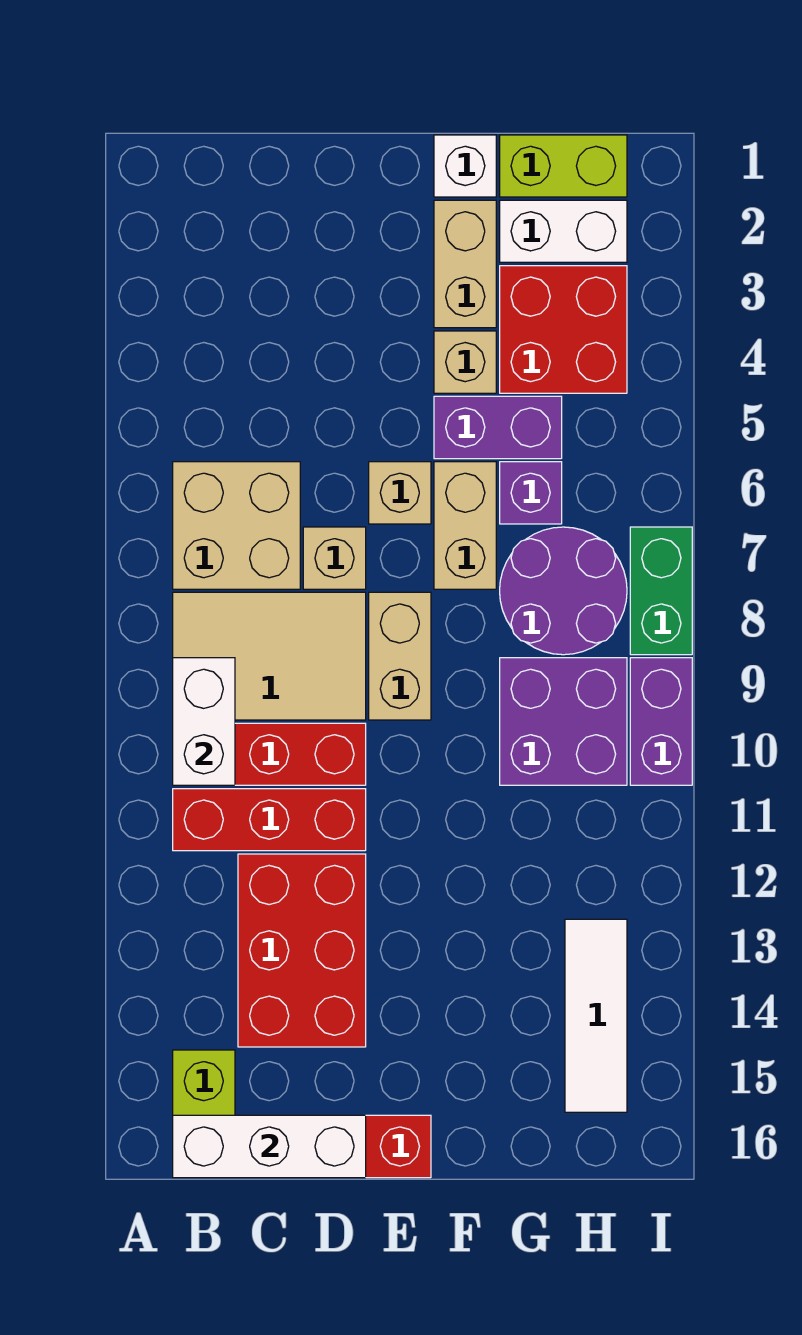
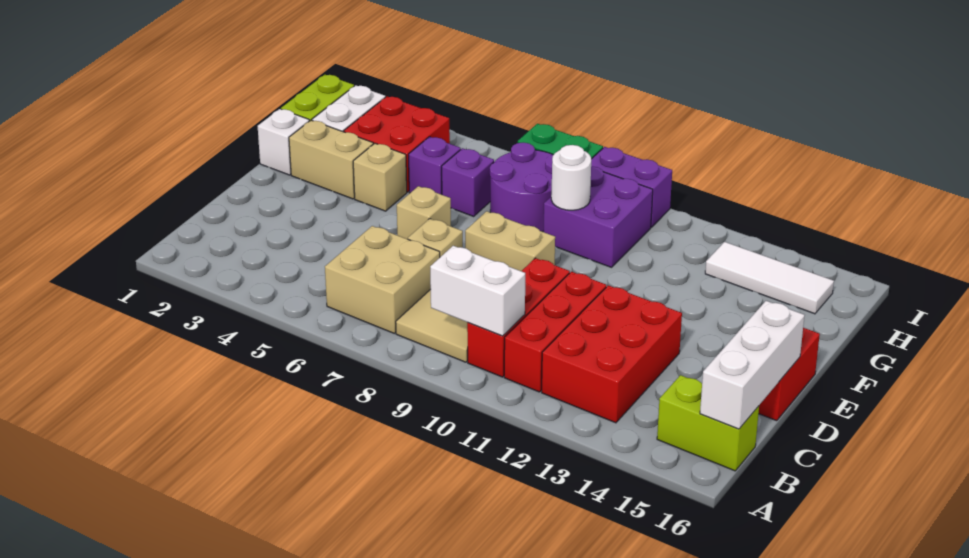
red brick C12:D14 level 1 -> red brick B12:D13 level 1
purple brick F5:G5 level 1 -> purple brick G5 level 1
tan brick F6:F7 level 1 -> none
none -> white round brick G9 level 2

